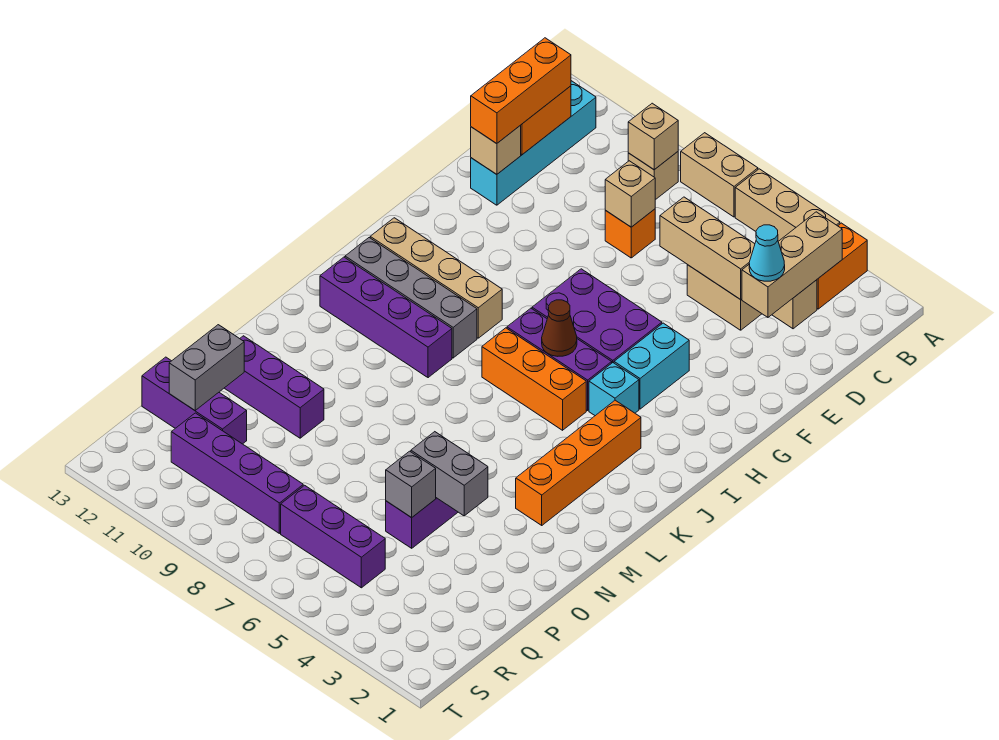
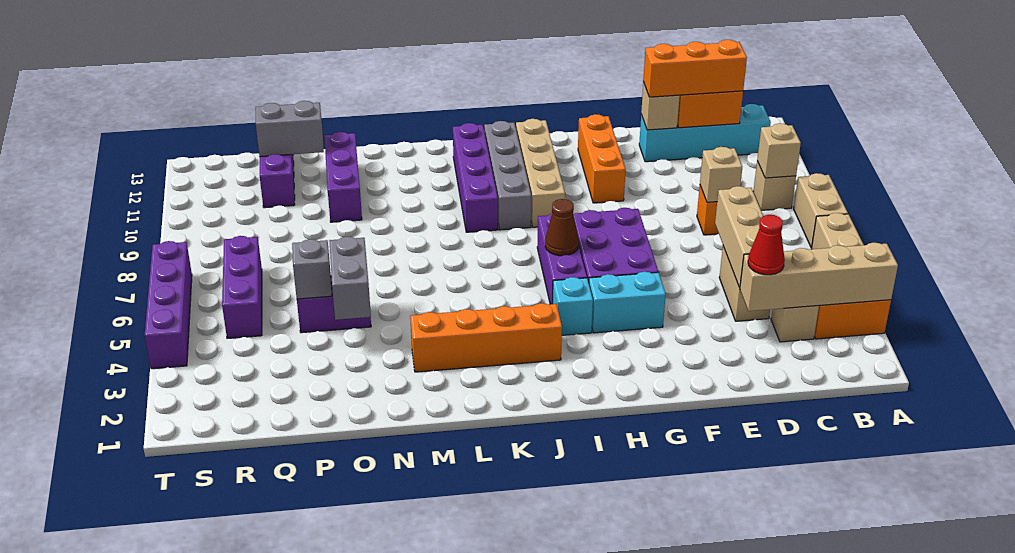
tan brick B3:D3 level 2 -> tan brick A3:D3 level 2
cyan cone D3 level 3 -> red cone D3 level 3
orange brick J5:J7 level 1 -> orange brick G10:G12 level 1
purple brick R8:R11 level 1 -> purple brick T4:T7 level 1

